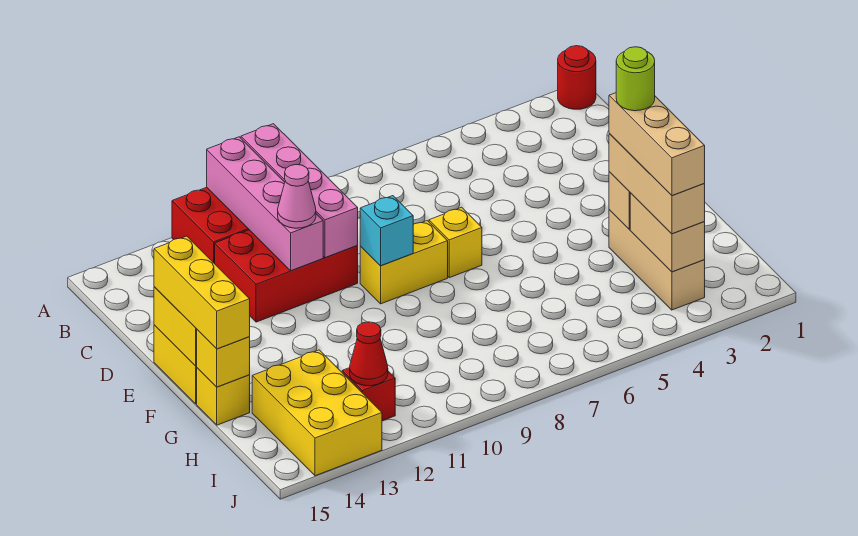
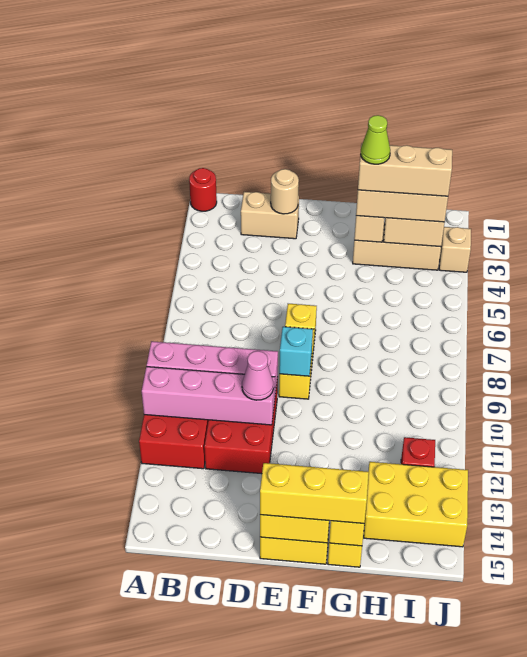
none -> tan brick C2:D2 level 1
none -> tan round brick D2 level 2
lime round brick G3 level 5 -> lime cone G3 level 5
red cone I12 level 2 -> none
none -> tan brick J3 level 1

